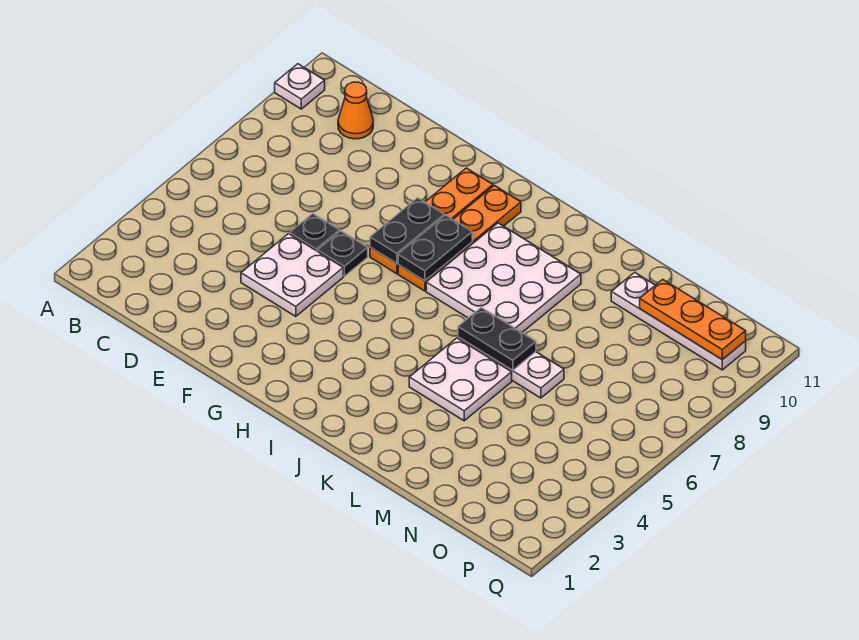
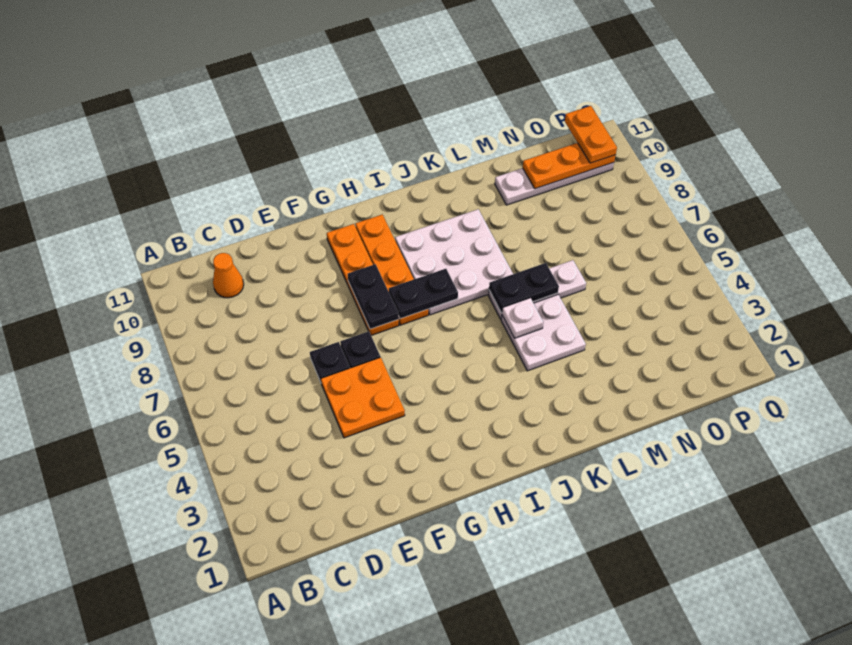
white plate A10 level 1 -> white plate K5 level 2
white plate E4:F5 level 1 -> orange plate E4:F5 level 1
black plate H7:H8 level 2 -> black plate H7:I7 level 2
none -> orange plate P10:P11 level 3

